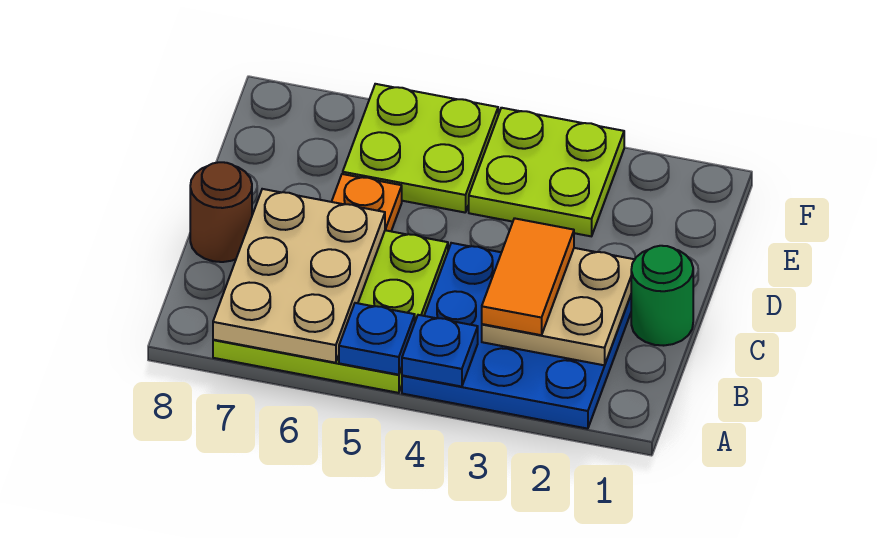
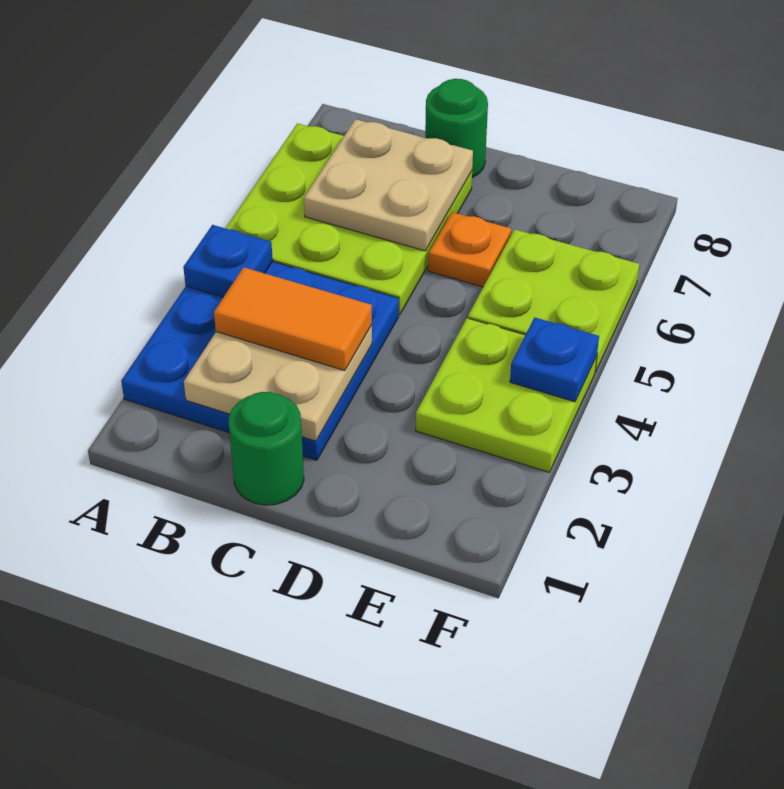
blue plate A5 level 2 -> blue plate F4 level 2
tan plate A6:C7 level 2 -> tan plate B6:C7 level 2
brown round brick C8 level 1 -> green round brick C8 level 1

